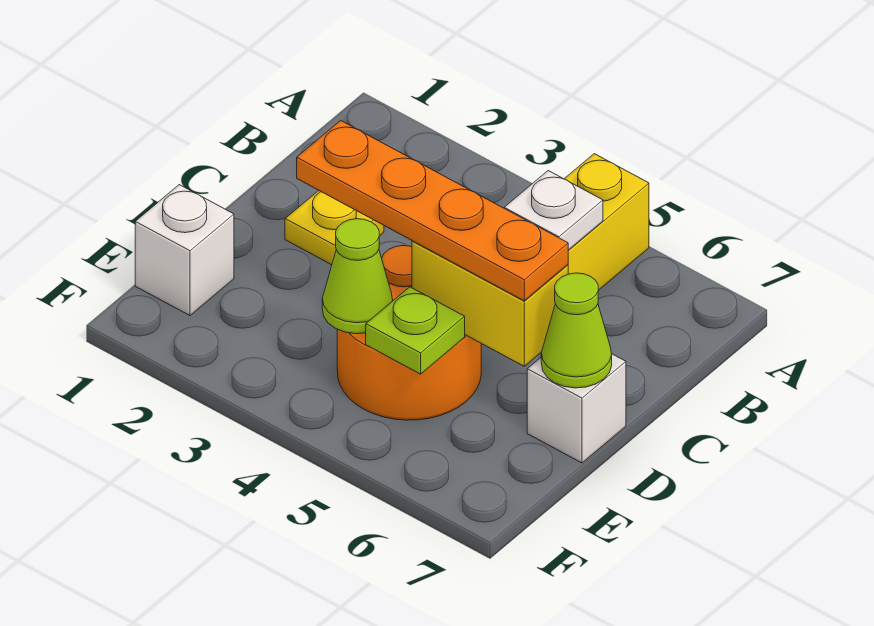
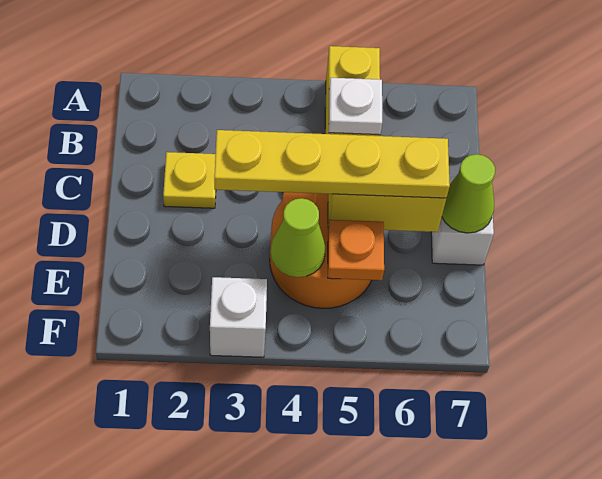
orange plate D3:D6 level 3 -> yellow plate D3:D6 level 3
white brick E1 level 1 -> white brick F3 level 1
lime plate E5 level 2 -> orange plate E5 level 2

